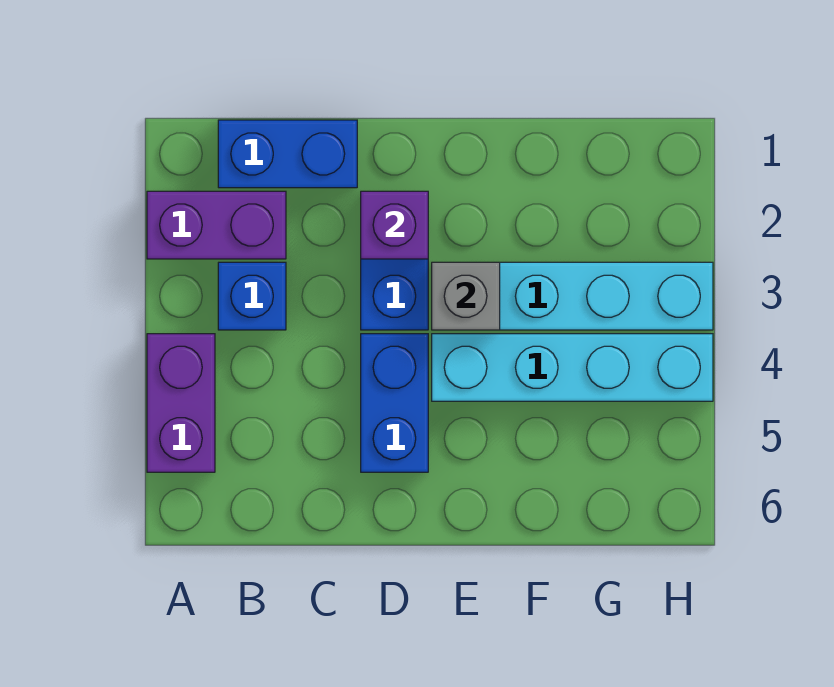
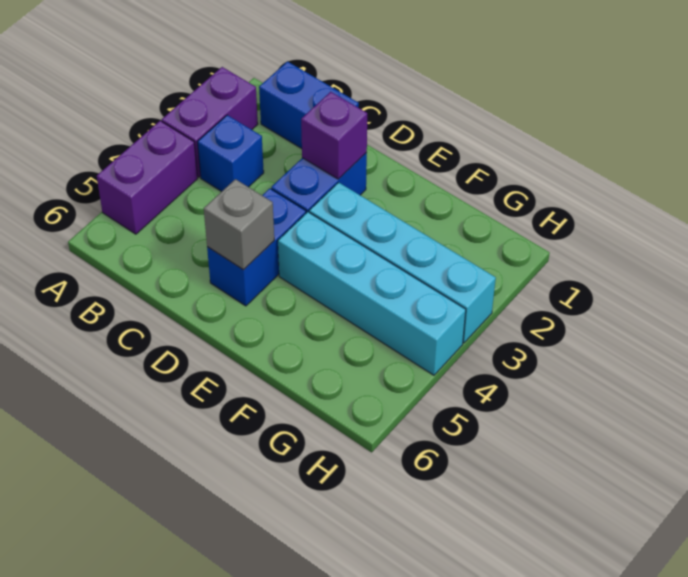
purple brick A2:B2 level 1 -> purple brick A2:A3 level 1
grey brick E3 level 2 -> grey brick D5 level 2

